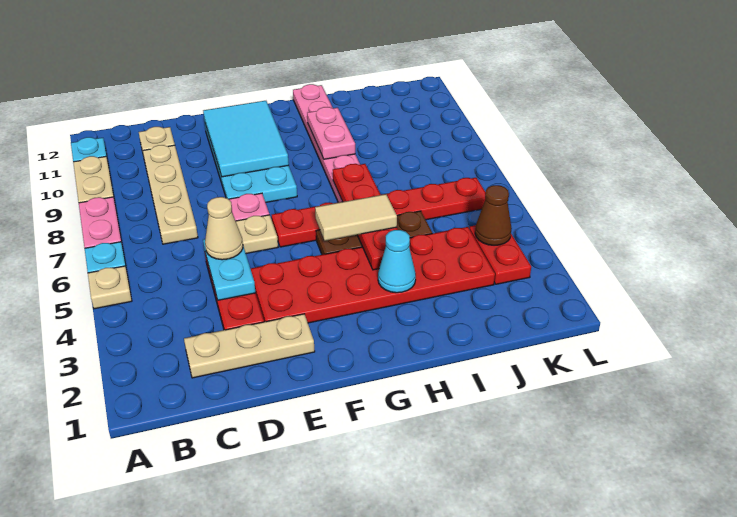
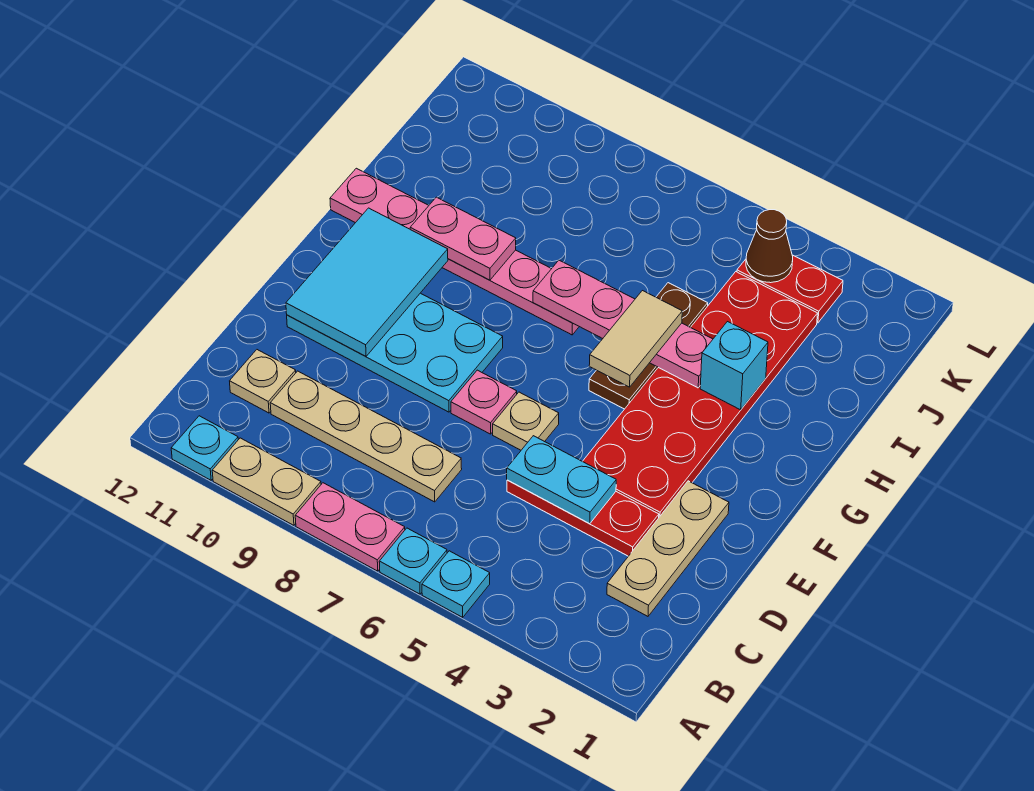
tan plate A5 level 1 -> cyan plate A5 level 1
tan cone D5 level 3 -> none
cyan tile E9:F11 level 2 -> cyan tile E10:G11 level 2
red plate F6:K6 level 1 -> none
cyan cone H3 level 2 -> cyan brick H3 level 2
red plate H4:H7 level 2 -> pink plate H4:H7 level 2

